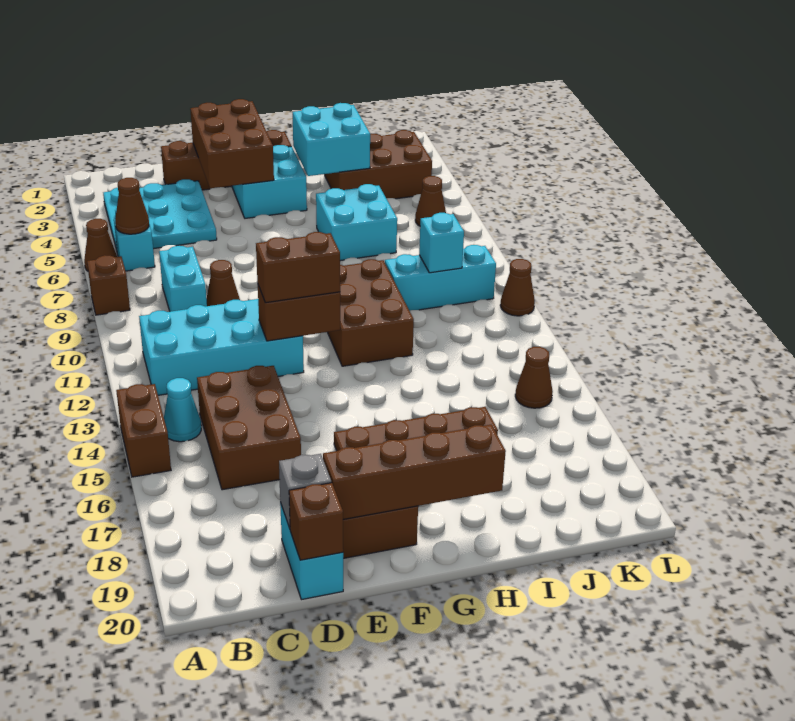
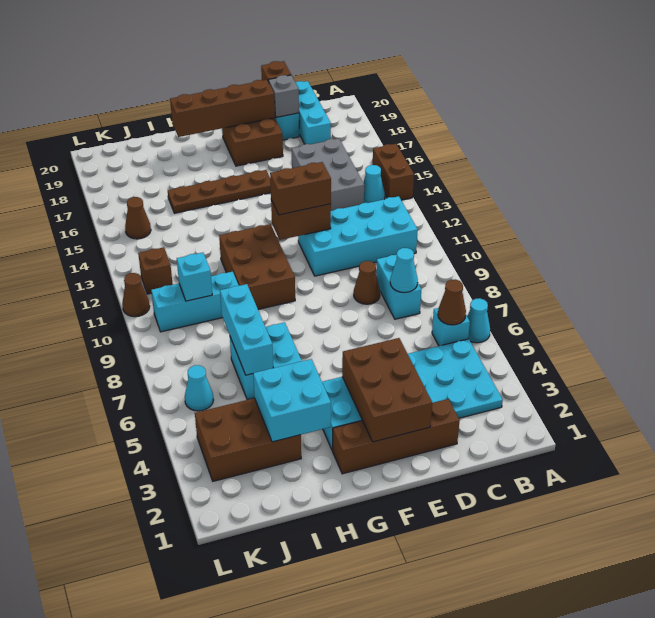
brown cone A6 level 1 -> cyan cone A6 level 1
brown brick A8 level 1 -> brown brick K12 level 1
none -> cyan cone C8 level 2
brown brick C14:D16 level 1 -> grey brick C14:D16 level 1
none -> cyan brick C18:C20 level 1
none -> cyan brick I6:I8 level 2
brown cone K6 level 1 -> cyan cone K6 level 1

